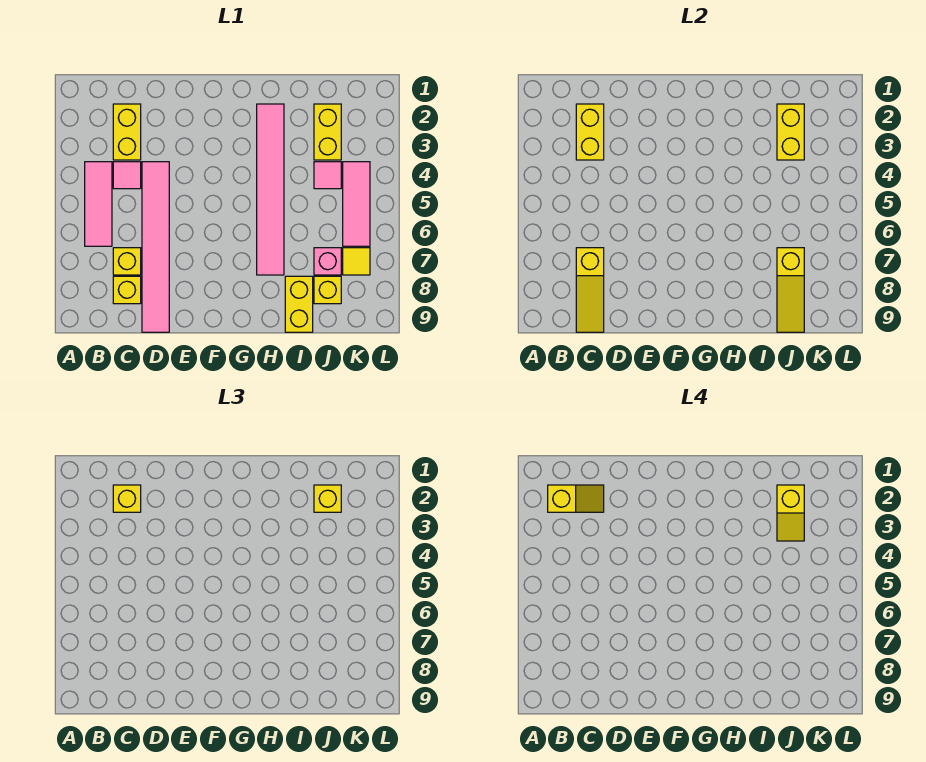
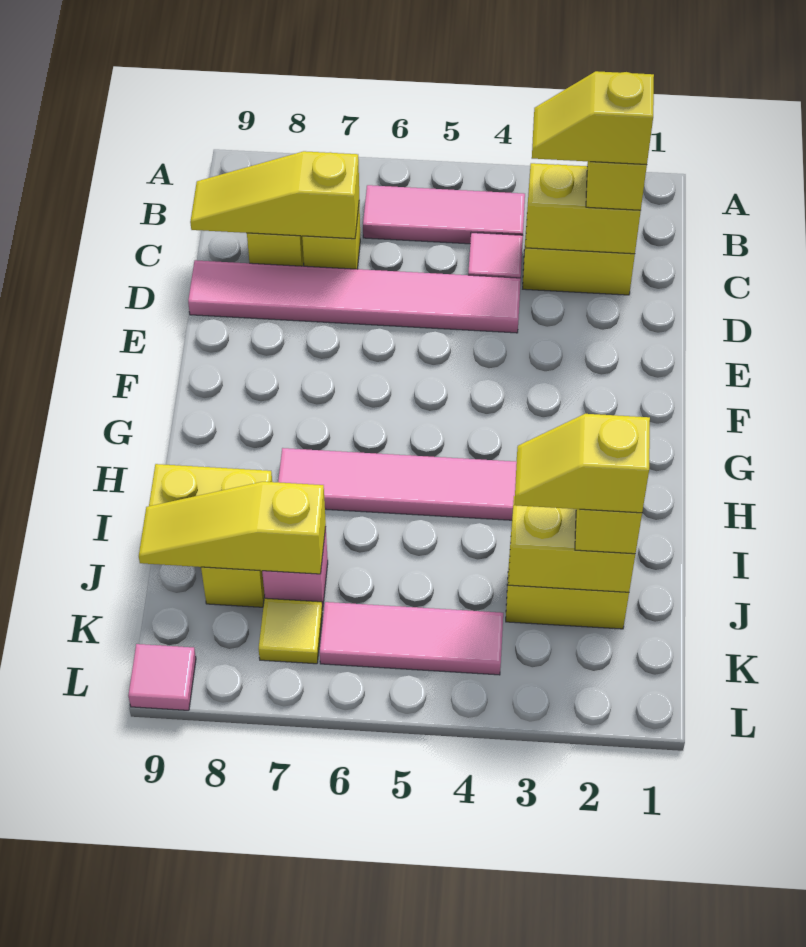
yellow slope B2:C2 level 4 top B -> yellow slope C2:C3 level 4 top 2
pink tile J4 level 1 -> pink tile L9 level 1

